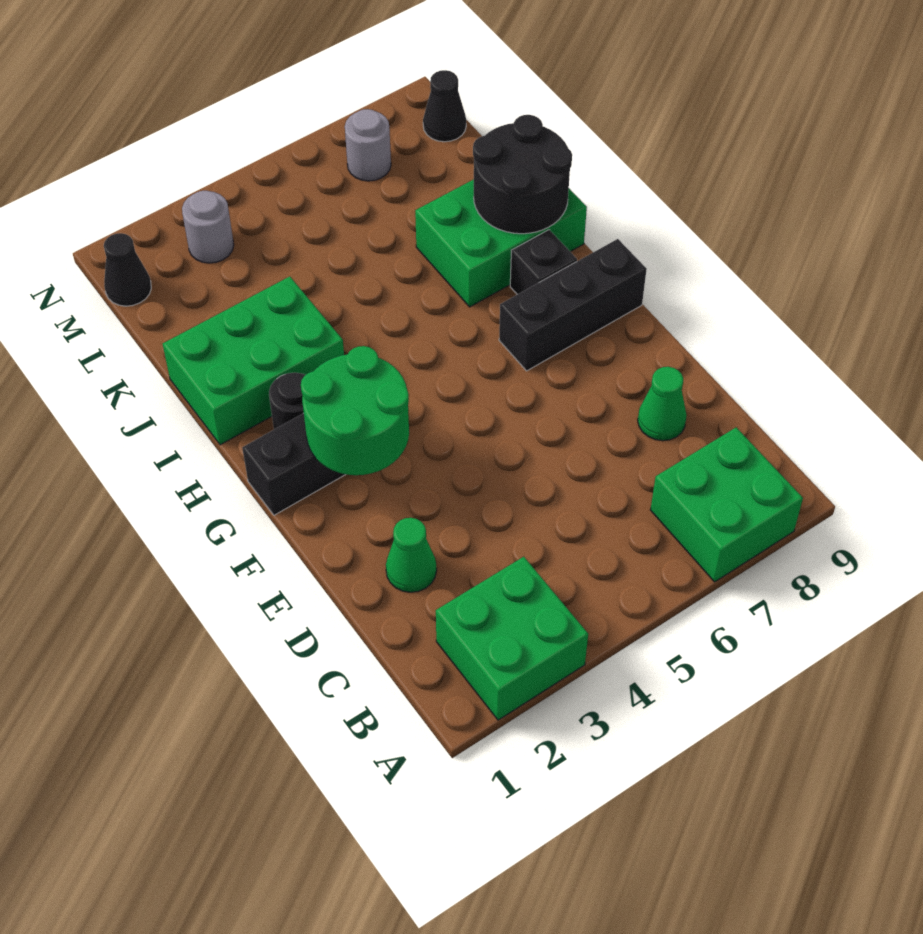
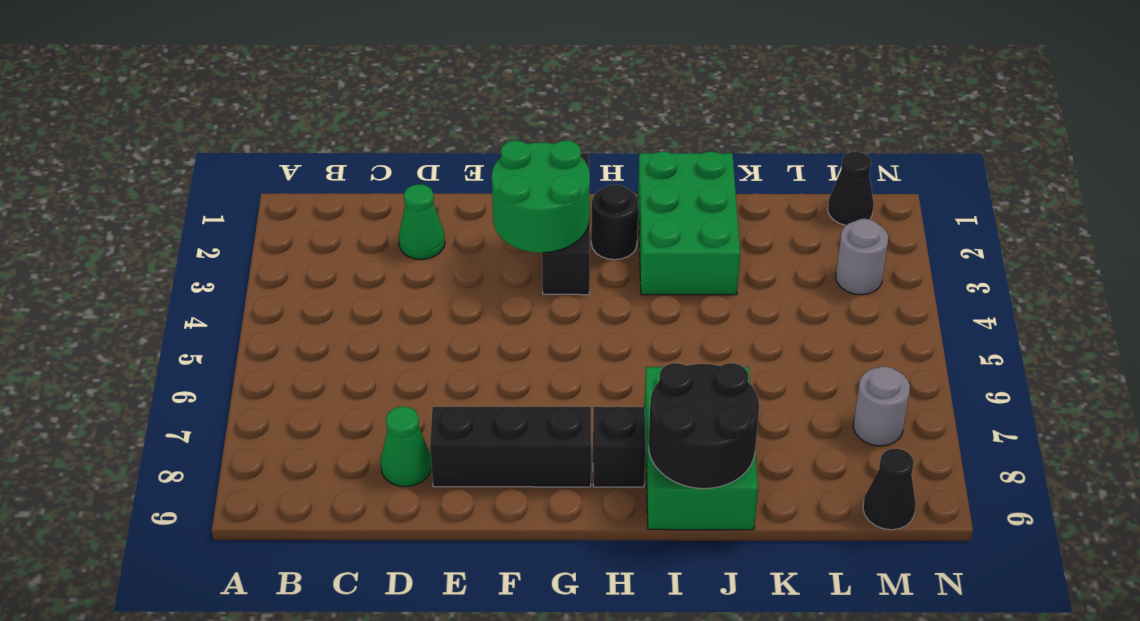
green brick A2:B3 level 1 -> none
green brick A7:B8 level 1 -> none
black brick G7:G9 level 1 -> black brick E8:G8 level 1

